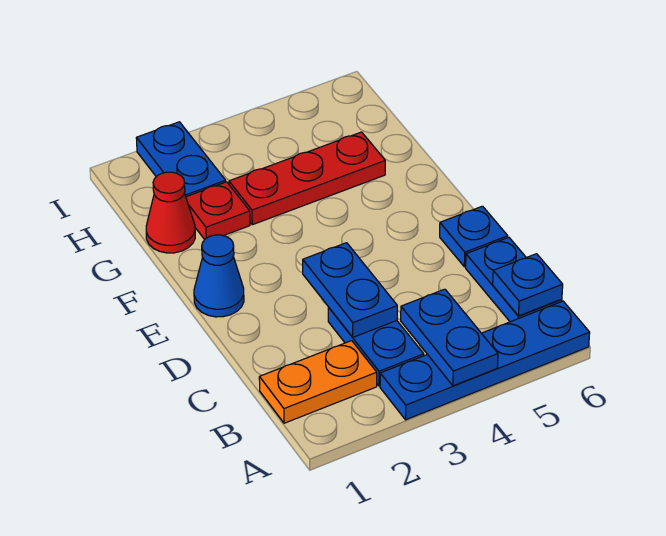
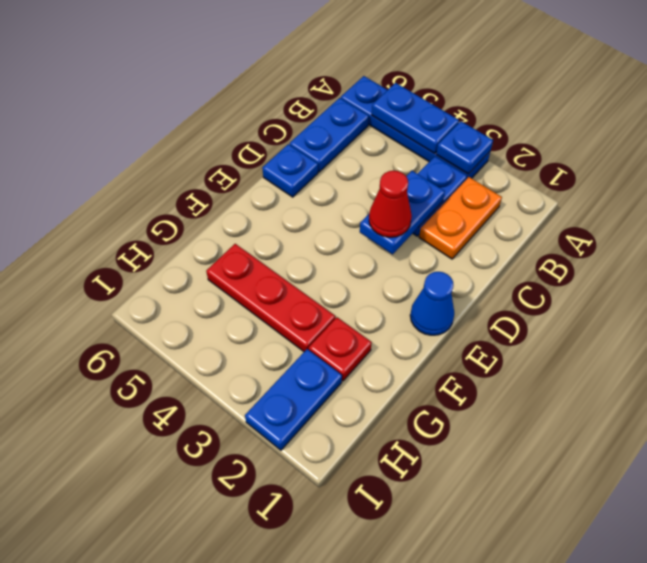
blue plate A4:B4 level 2 -> blue plate A4:A5 level 2
orange plate B1:B2 level 1 -> orange plate B2:C2 level 1
blue plate B6 level 2 -> blue plate A3 level 2
red cone G1 level 1 -> red cone D3 level 3

